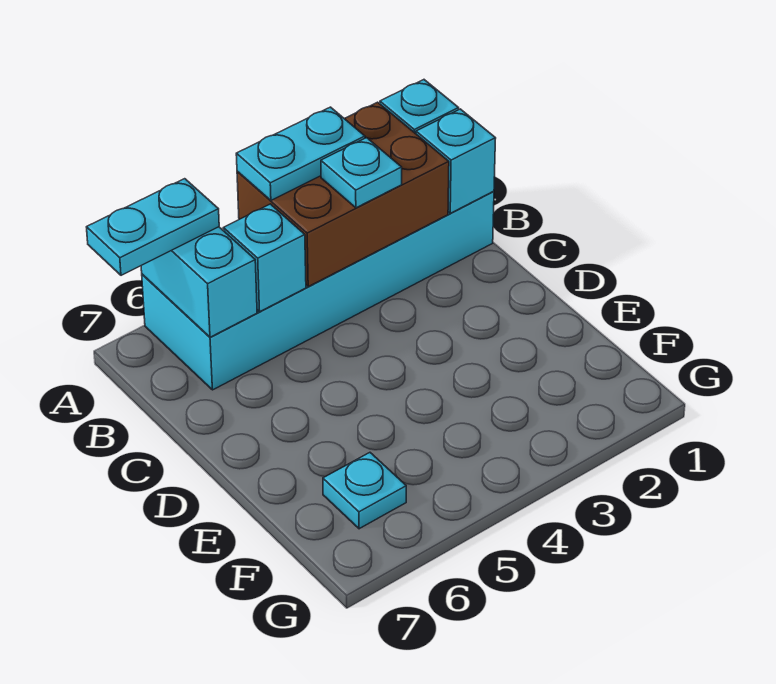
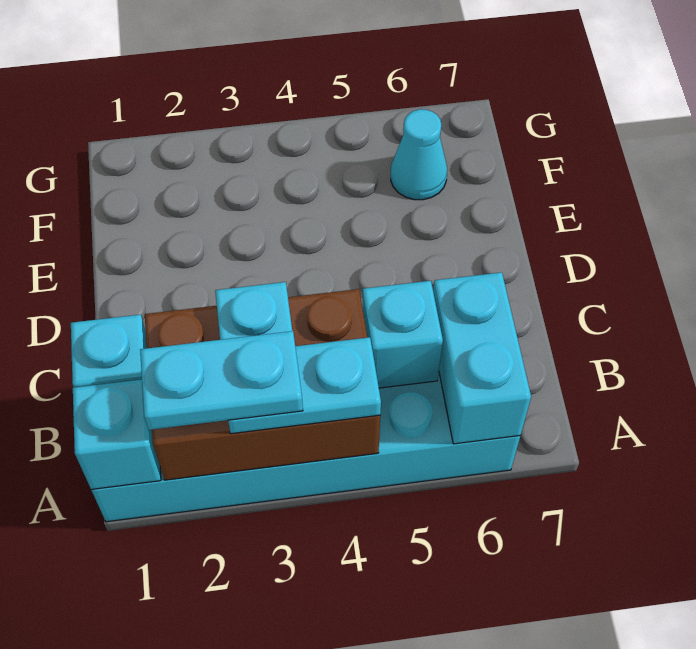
cyan plate A6:A7 level 3 -> cyan plate A2:A3 level 4
cyan plate F6 level 1 -> cyan cone F6 level 1

